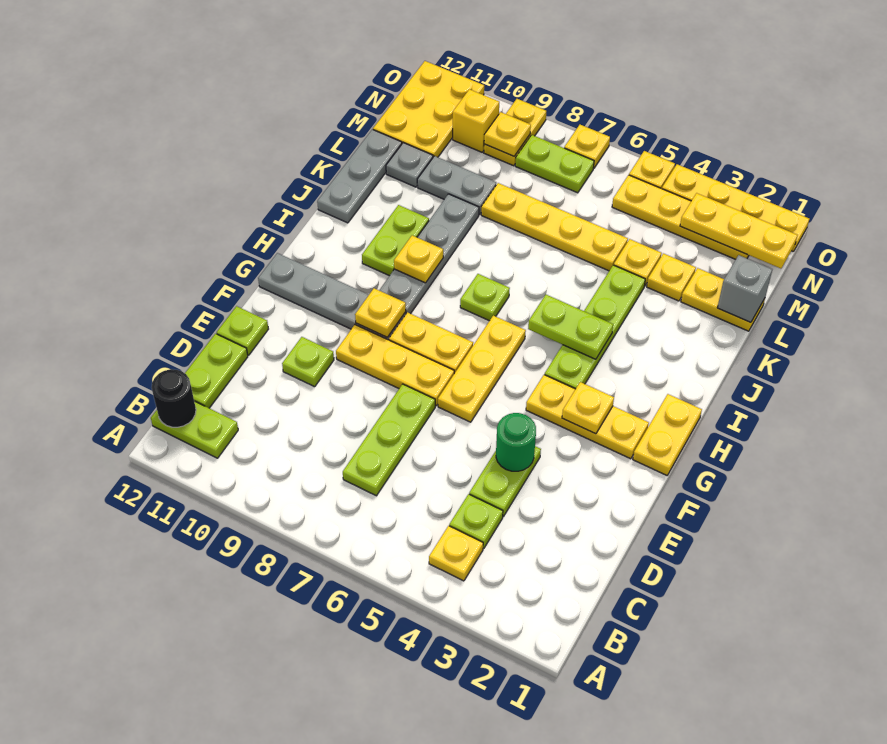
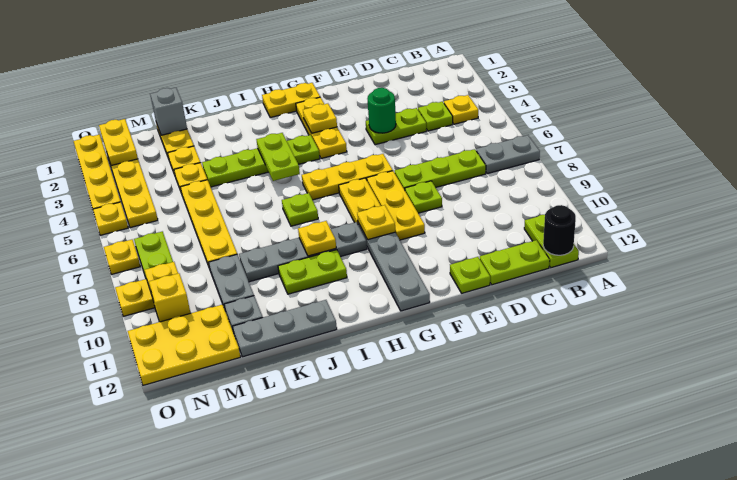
none -> grey plate A7:B7 level 1
lime plate E10 level 1 -> lime plate E8 level 1
yellow plate N1:N3 level 2 -> yellow plate N1:N2 level 2

